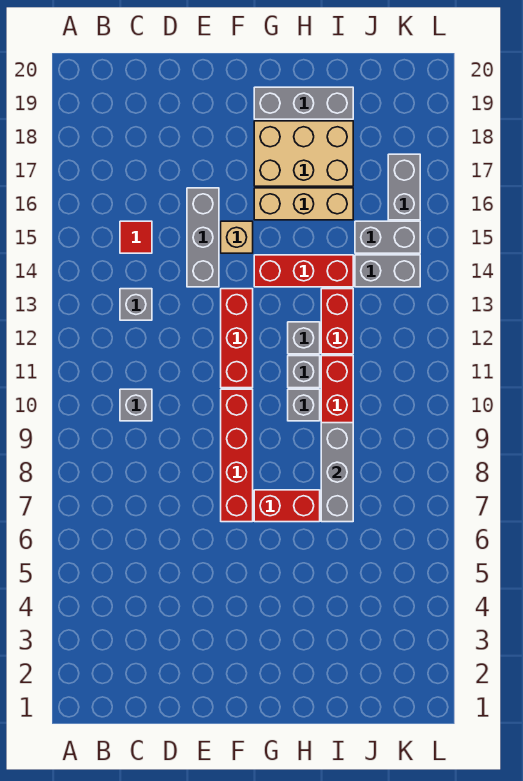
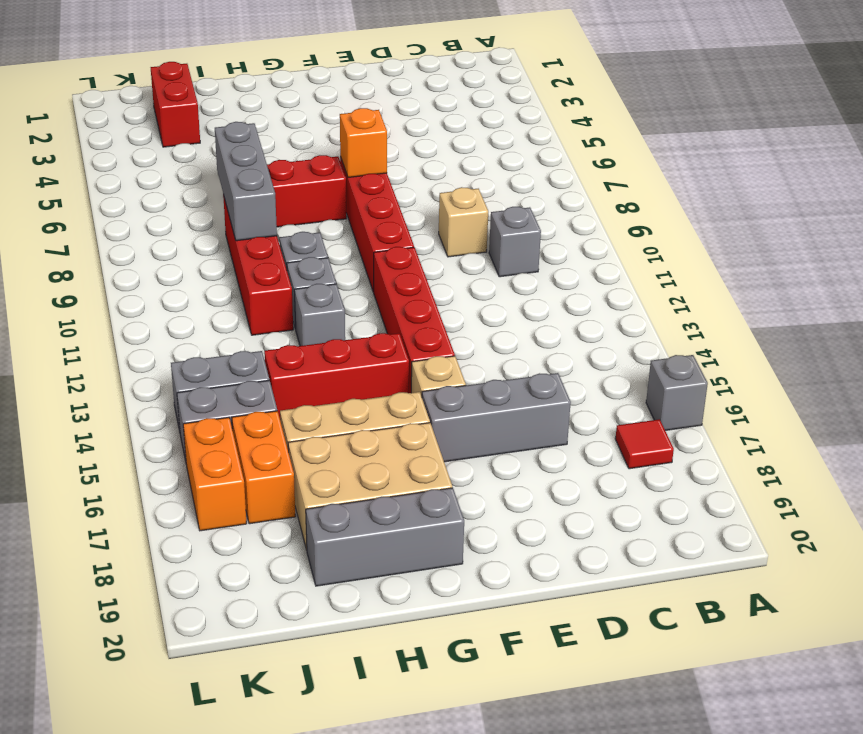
grey brick C13 level 1 -> grey brick A16 level 1
red tile C15 level 1 -> red tile B17 level 1
none -> tan brick D9 level 1
grey brick E14:E16 level 1 -> grey brick D16:F16 level 1
none -> orange brick F7 level 2
red brick F11:F13 level 1 -> red brick F11:F14 level 1
red brick I12:I13 level 1 -> red brick J2:J3 level 1
none -> orange brick J16:J17 level 1
grey brick K16:K17 level 1 -> orange brick K16:K17 level 1

